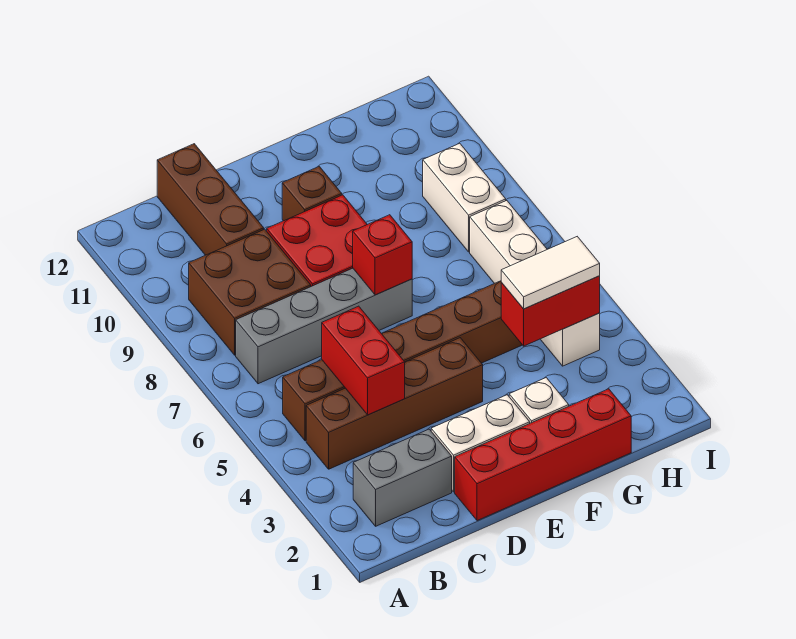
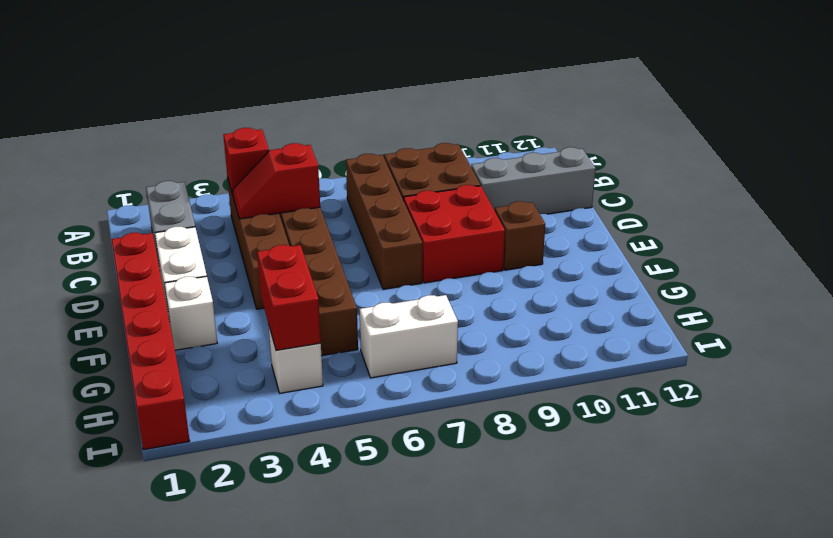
grey brick B7:E7 level 1 -> brown brick B7:E7 level 1
red brick C4:C5 level 2 -> red slope C4:C5 level 2 top 5
brown brick C10:C12 level 1 -> grey brick C10:C12 level 1
red brick D1:G1 level 1 -> red brick D1:I1 level 1
red brick E7 level 2 -> red brick B4 level 2
white tile G4:H4 level 3 -> none
white brick H8:H9 level 1 -> none

